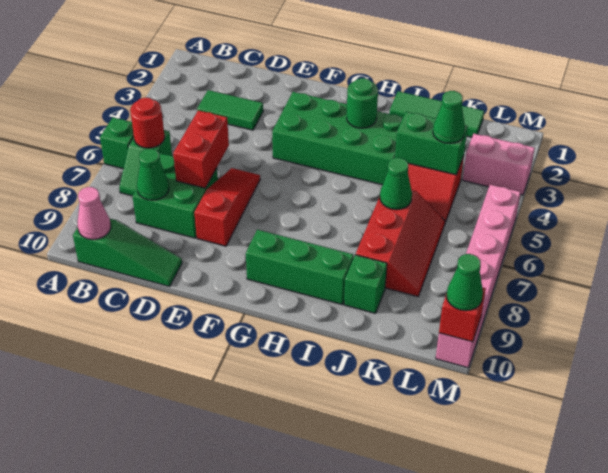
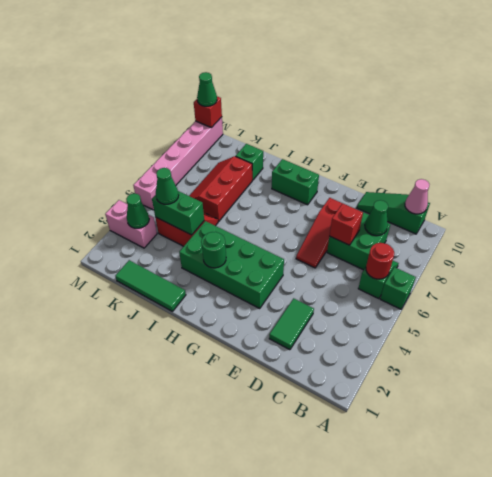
green tile C3:D3 level 1 -> green tile D2:D3 level 1
red brick D6:D7 level 2 -> red brick D7 level 2
green brick G9:I9 level 1 -> green brick G9:H9 level 1
green cone J6 level 2 -> green cone L3 level 2

